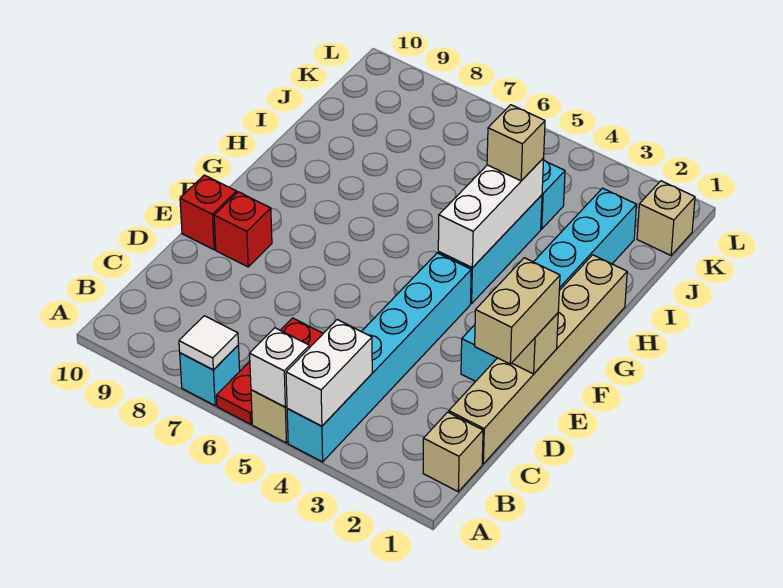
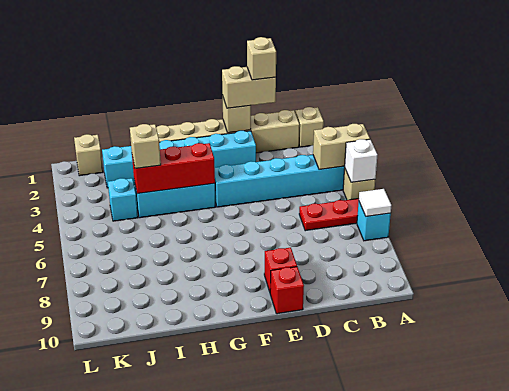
white brick A4:B4 level 2 -> tan brick A4:B4 level 2
none -> tan brick D1 level 4
white brick G4:I4 level 2 -> red brick G4:I4 level 2

